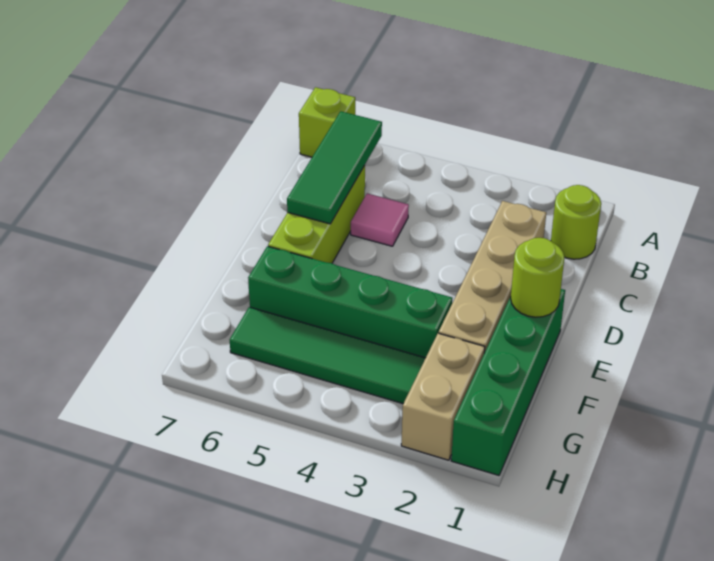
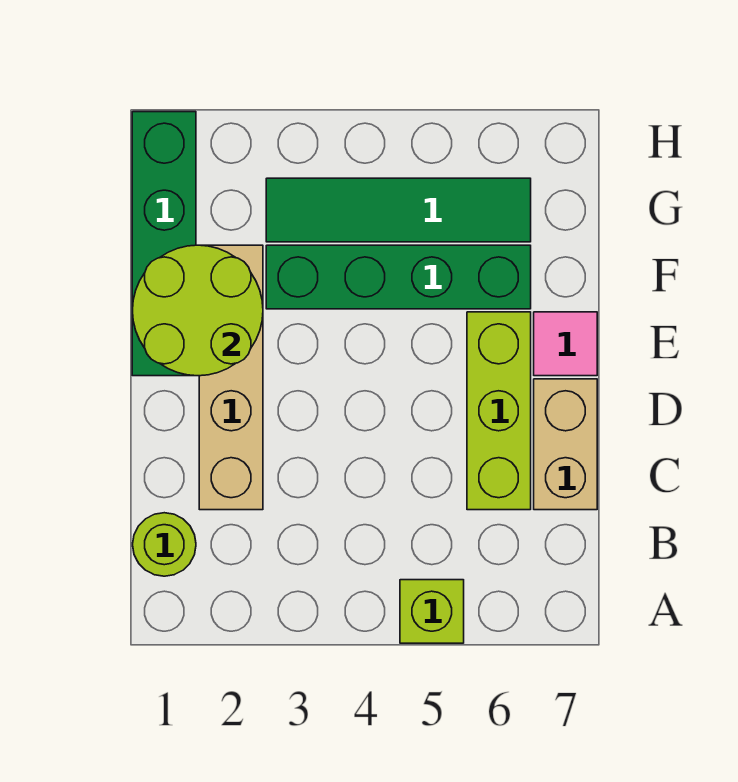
lime brick A7 level 1 -> lime brick A5 level 1
green tile B6:D6 level 2 -> none
pink tile C5 level 1 -> pink tile E7 level 1
lime round brick E1 level 2 -> lime round brick E1:F2 level 2
tan brick G2:H2 level 1 -> tan brick C7:D7 level 1

